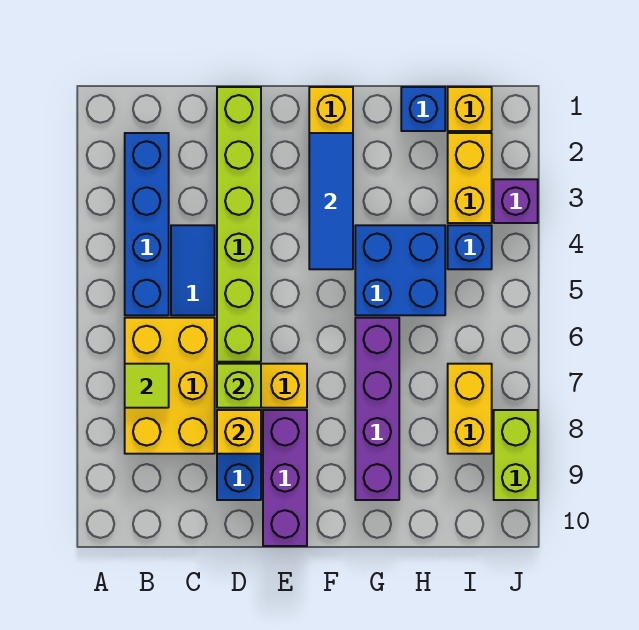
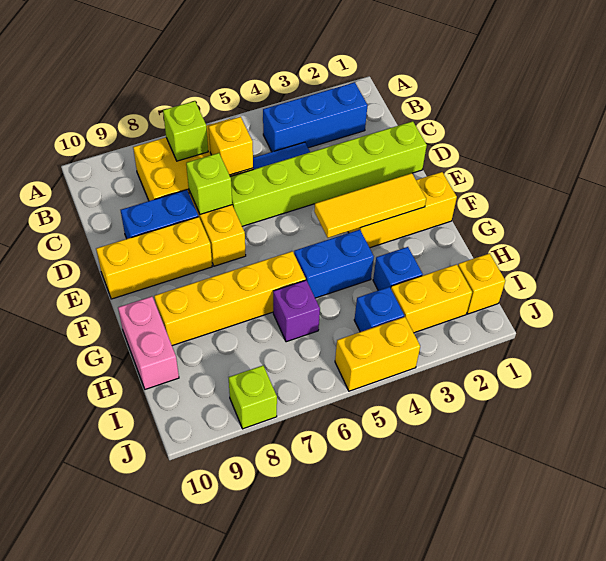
blue brick B2:B5 level 1 -> blue brick B2:B4 level 1
lime tile B7 level 2 -> lime brick B7 level 2
yellow brick D8 level 2 -> yellow brick C6 level 2
purple brick E8:E10 level 1 -> yellow brick E8:E10 level 1
blue tile F2:F4 level 2 -> yellow tile F2:F4 level 2
blue brick G4:H5 level 1 -> blue brick G4:G5 level 1
purple brick G6:G9 level 1 -> yellow brick G6:G9 level 1
none -> pink brick G10:H10 level 1
blue brick H1 level 1 -> blue brick H3 level 1
yellow brick I7:I8 level 1 -> yellow brick J4:J5 level 1
purple brick J3 level 1 -> purple brick H6 level 1
lime brick J8:J9 level 1 -> lime brick J8 level 1

